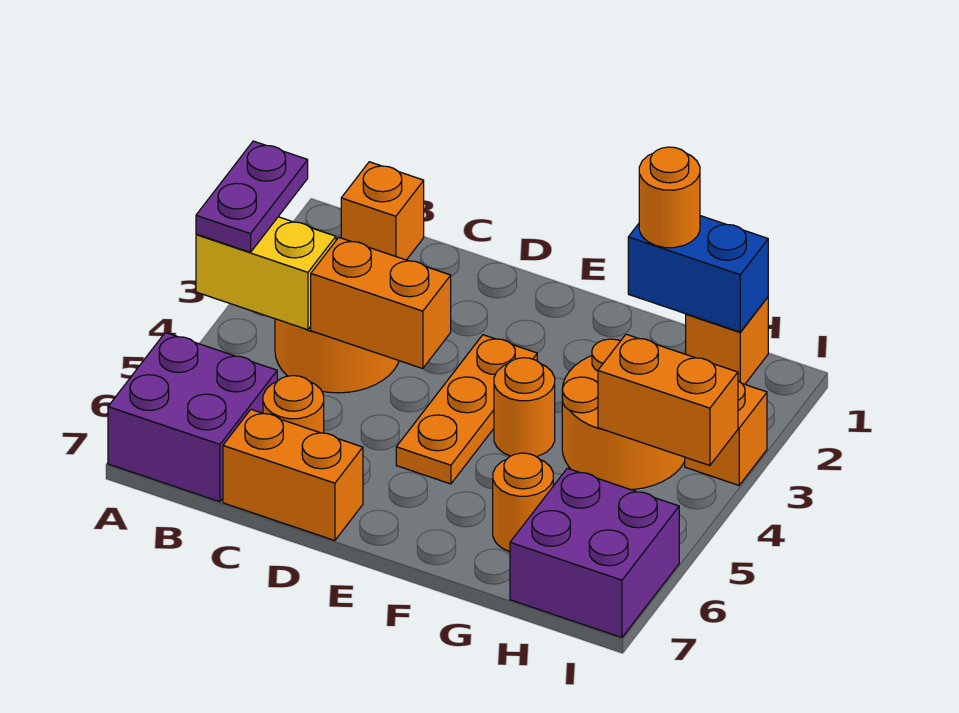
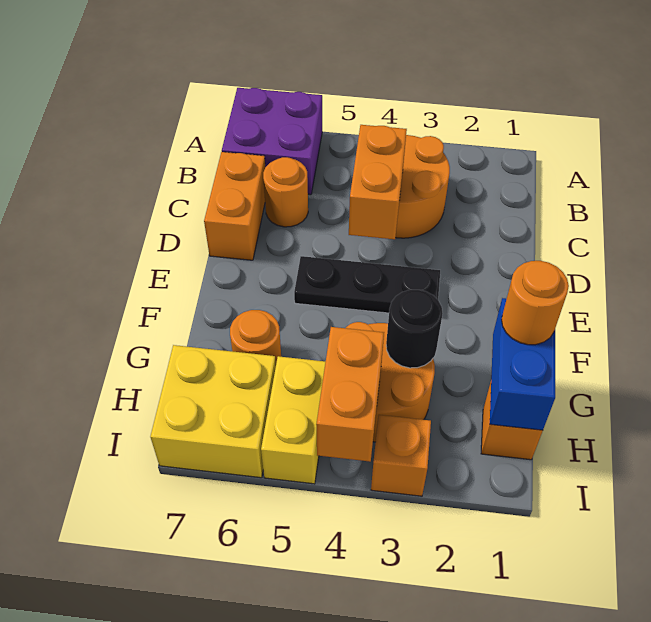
purple plate A3:A4 level 3 -> none
yellow brick A4:B4 level 2 -> yellow brick H5:I5 level 1
orange brick B1 level 1 -> none
orange plate E3:E5 level 1 -> black plate E3:E5 level 1
orange round brick F4 level 1 -> none
none -> black round brick G3 level 2
purple brick H6:I7 level 1 -> yellow brick H6:I7 level 1

